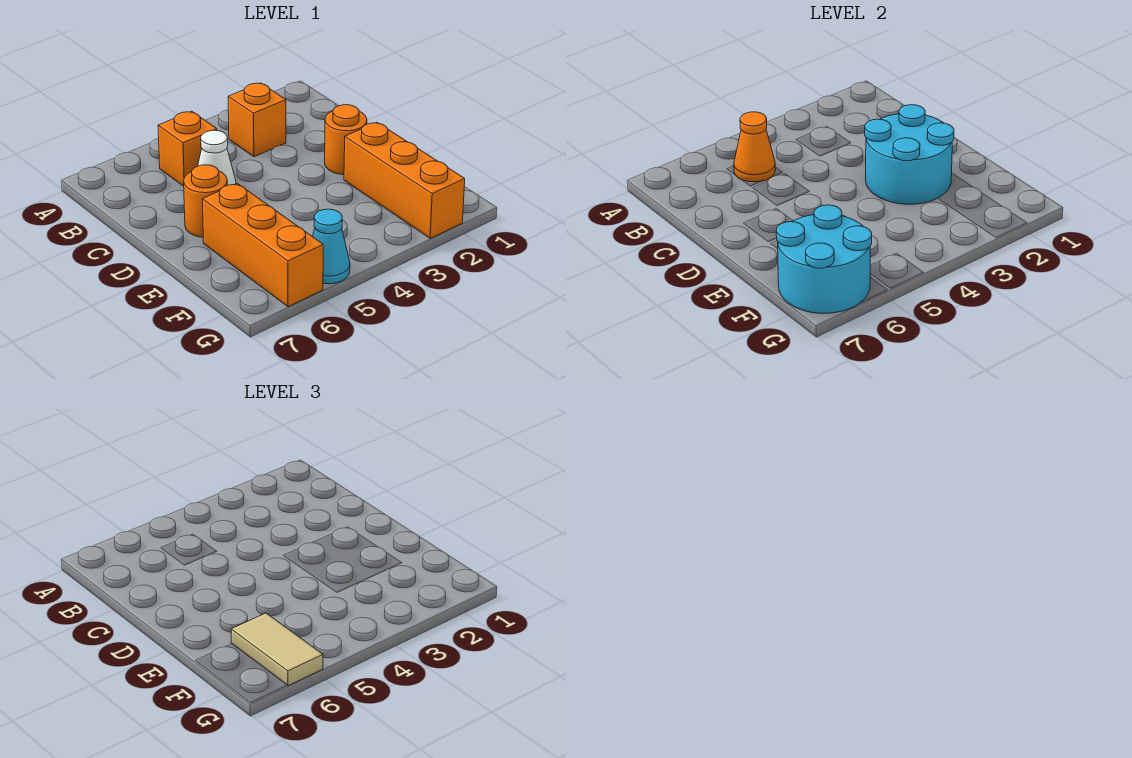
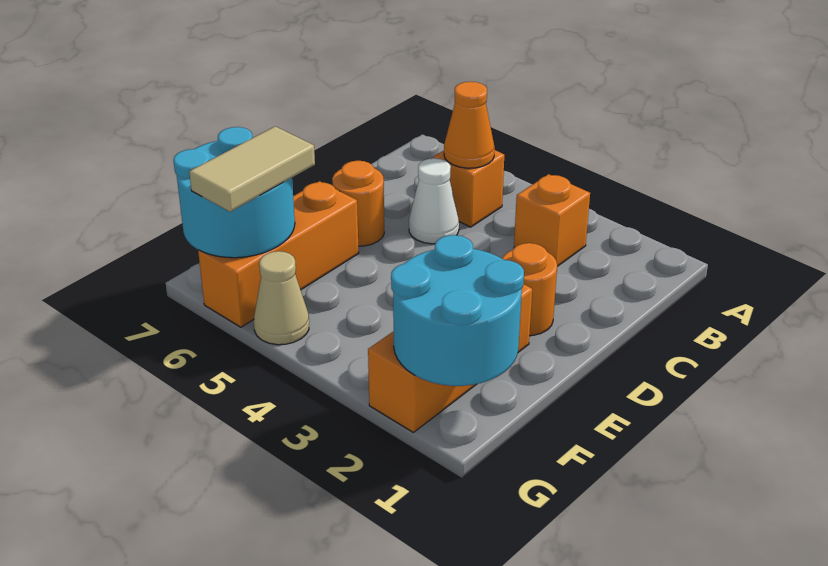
cyan round brick D2:E3 level 2 -> cyan round brick F1:G2 level 2
cyan cone G5 level 1 -> tan cone G5 level 1

